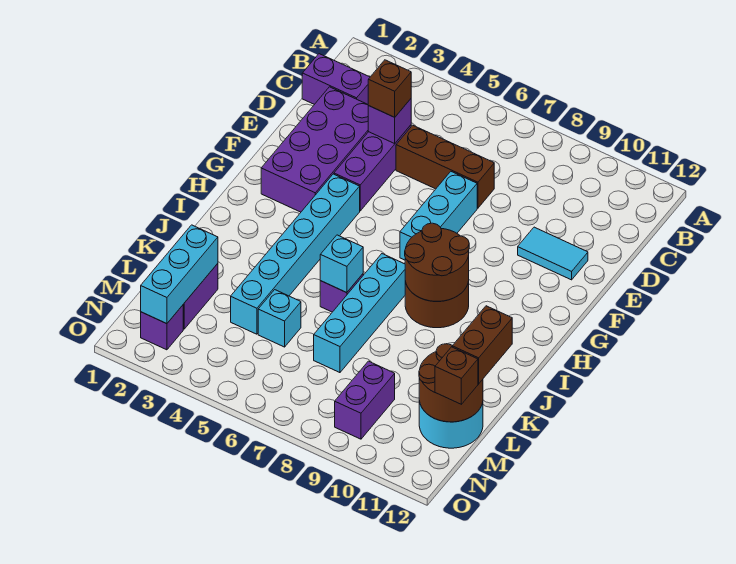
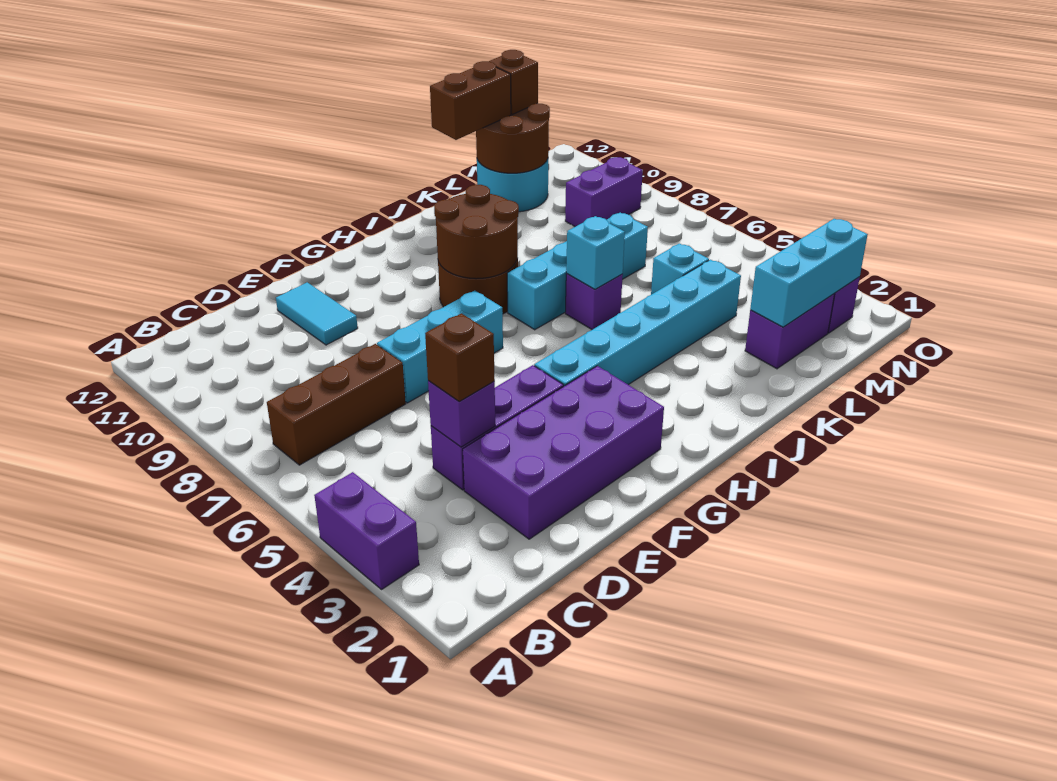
purple brick C1:C2 level 1 -> purple brick A3:A4 level 1
brown brick D5:D7 level 1 -> brown brick B7:D7 level 1

